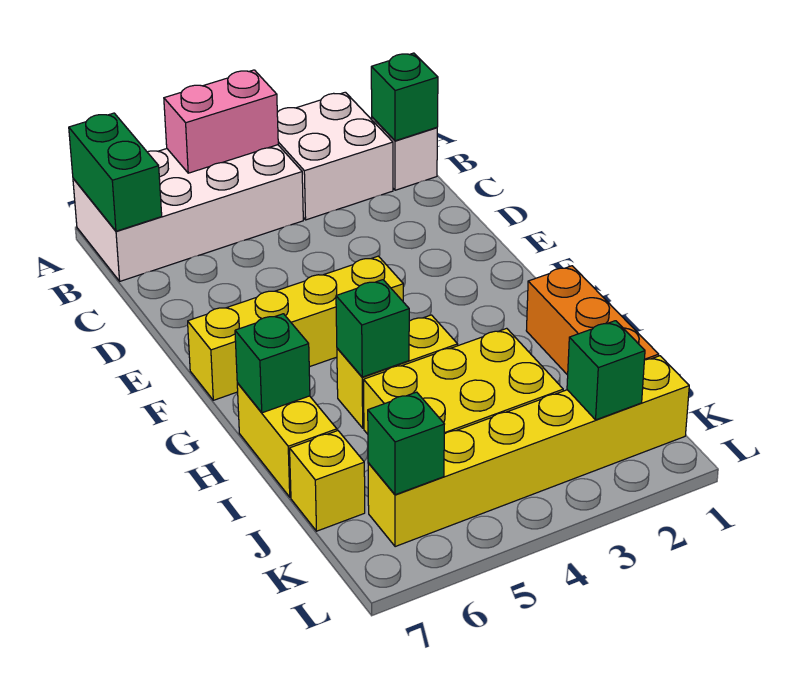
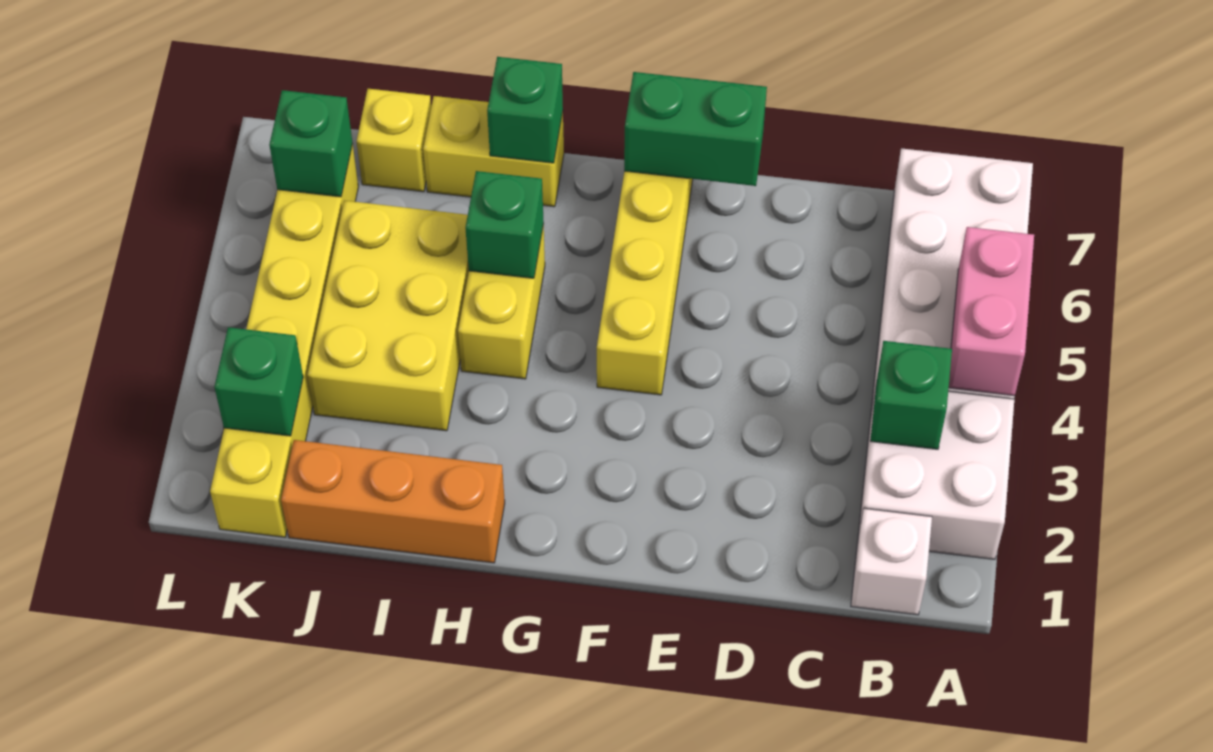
green brick A7:B7 level 2 -> green brick E7:F7 level 2
green brick B1 level 2 -> green brick B3 level 2

